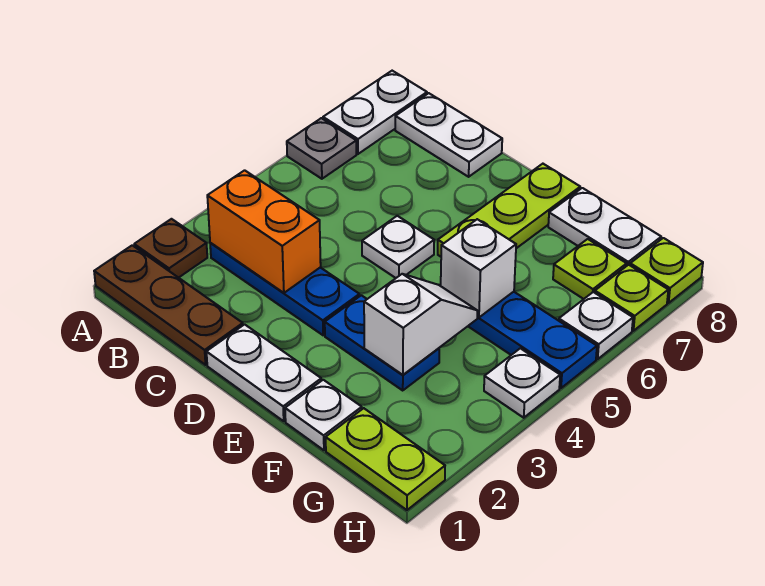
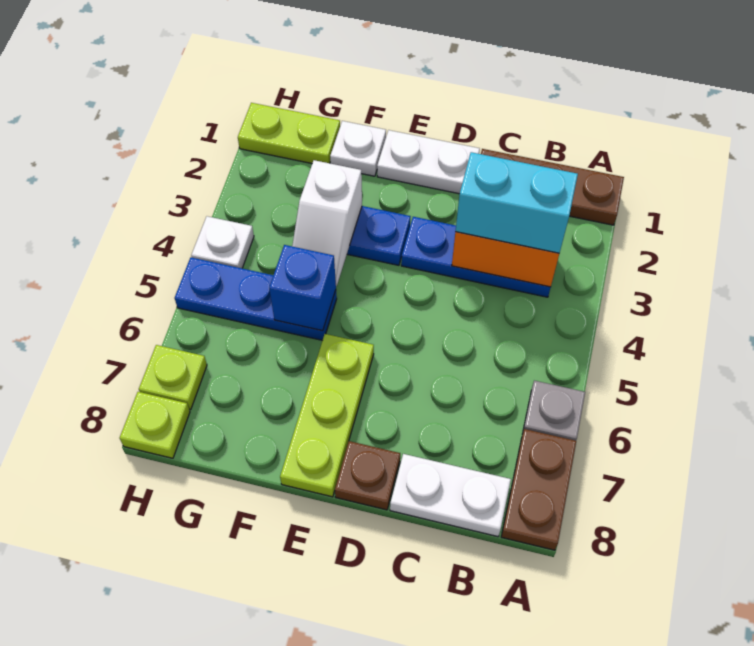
brown plate A2 level 1 -> brown plate D8 level 1
white plate A7:A8 level 1 -> brown plate A7:A8 level 1
none -> cyan brick B3:C3 level 3
white plate D5 level 1 -> none
white brick F5 level 2 -> blue brick F5 level 2
white plate F8:G8 level 1 -> none
lime plate G7 level 1 -> none
white plate H6 level 1 -> none

